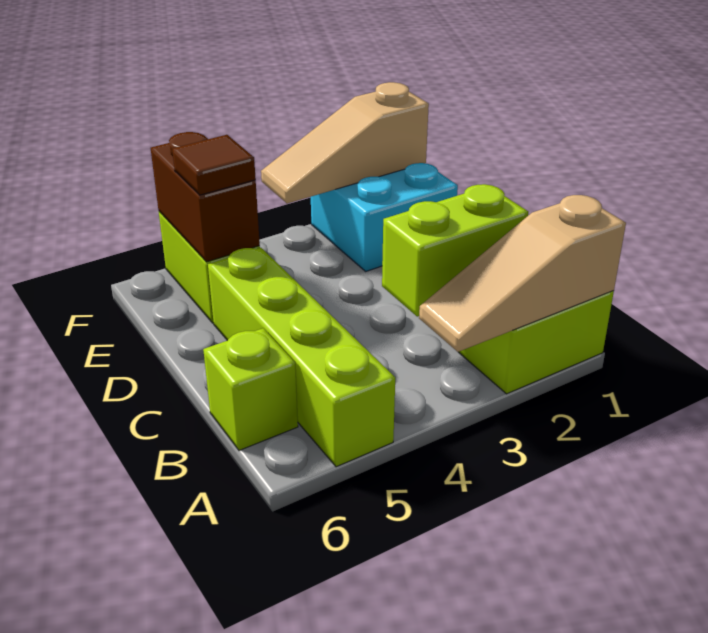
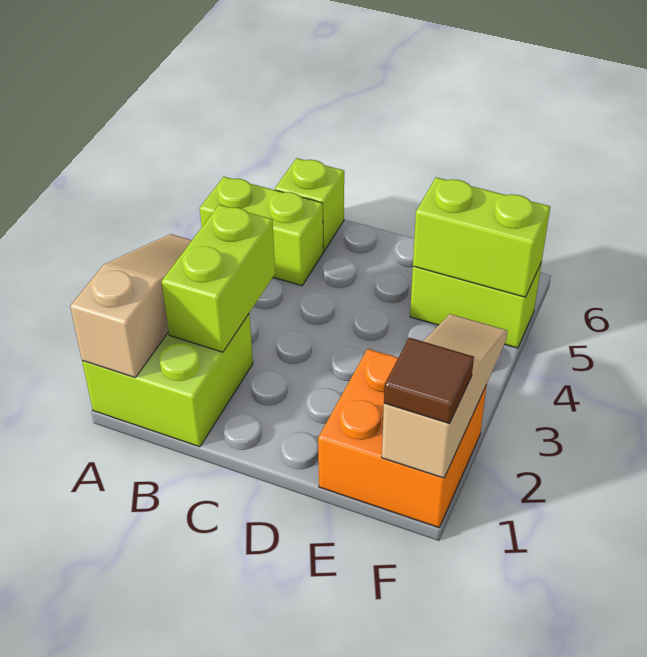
lime brick A5:D5 level 1 -> lime brick A5:B5 level 1
cyan brick E1:F2 level 1 -> orange brick E1:F2 level 1
brown brick E5:F5 level 2 -> lime brick E5:F5 level 2
brown tile E5 level 3 -> brown tile F1 level 3

